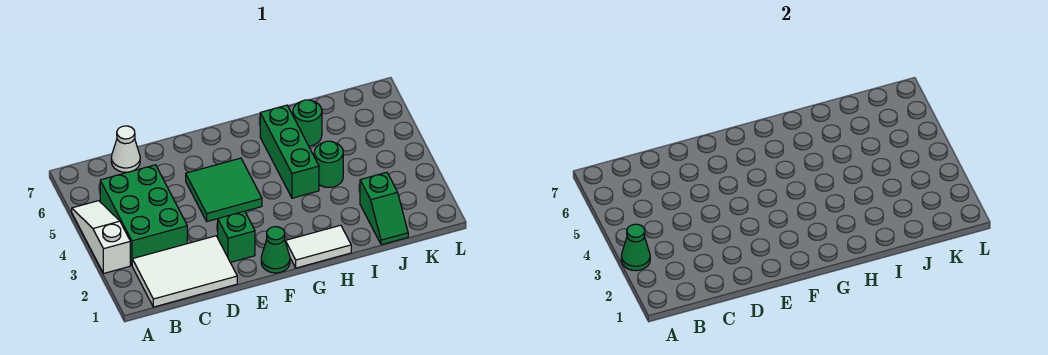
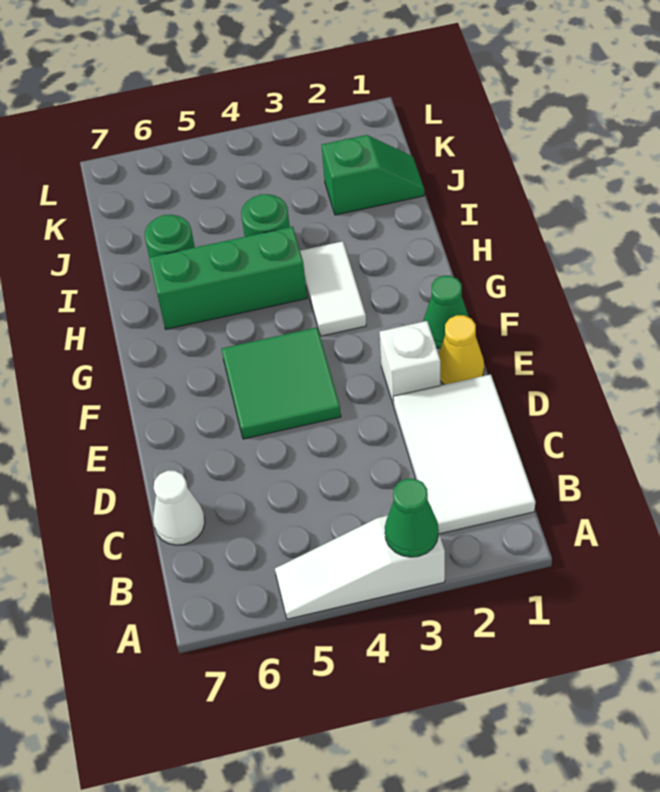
green brick B3:C5 level 1 -> none
none -> yellow cone E1 level 1
green brick E2 level 1 -> white brick E2 level 1
white tile G1:H1 level 1 -> white tile G3:H3 level 1

